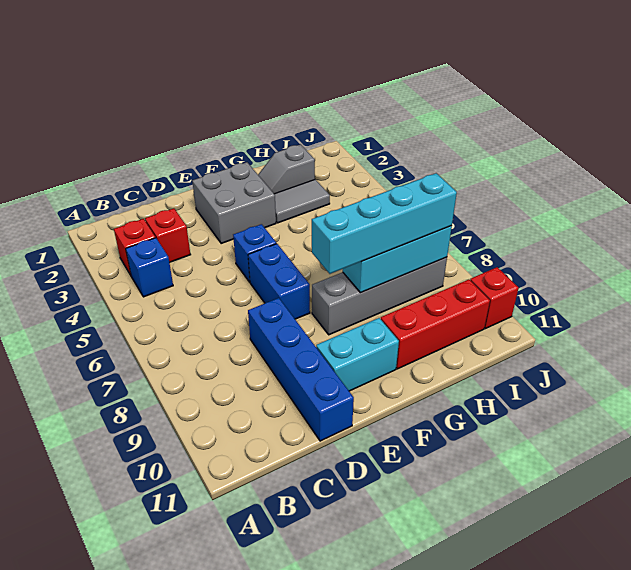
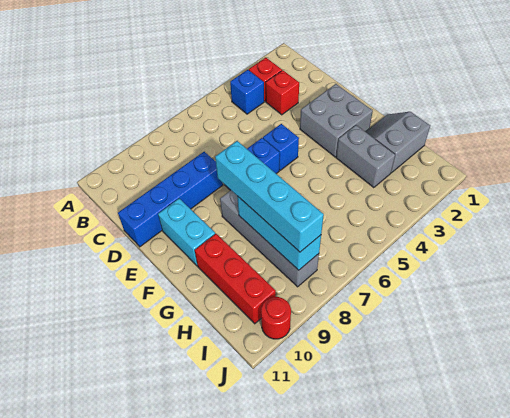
grey slope G2:H2 level 1 top H -> grey slope G1:H2 level 1 top H
grey tile G3:H3 level 1 -> grey brick G3:H3 level 1
red brick J10 level 1 -> red round brick J10 level 1

